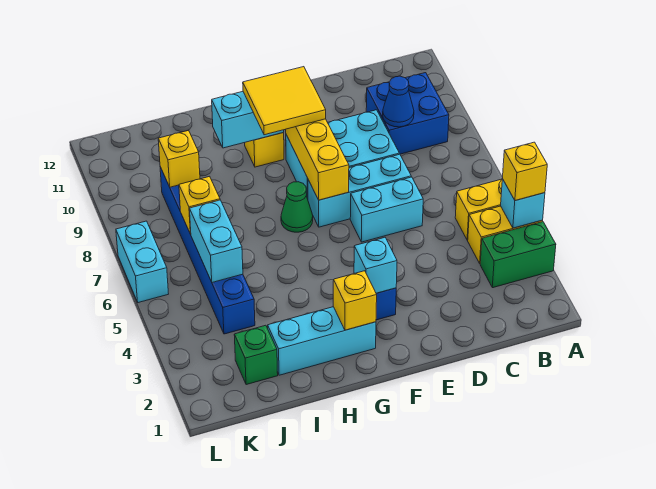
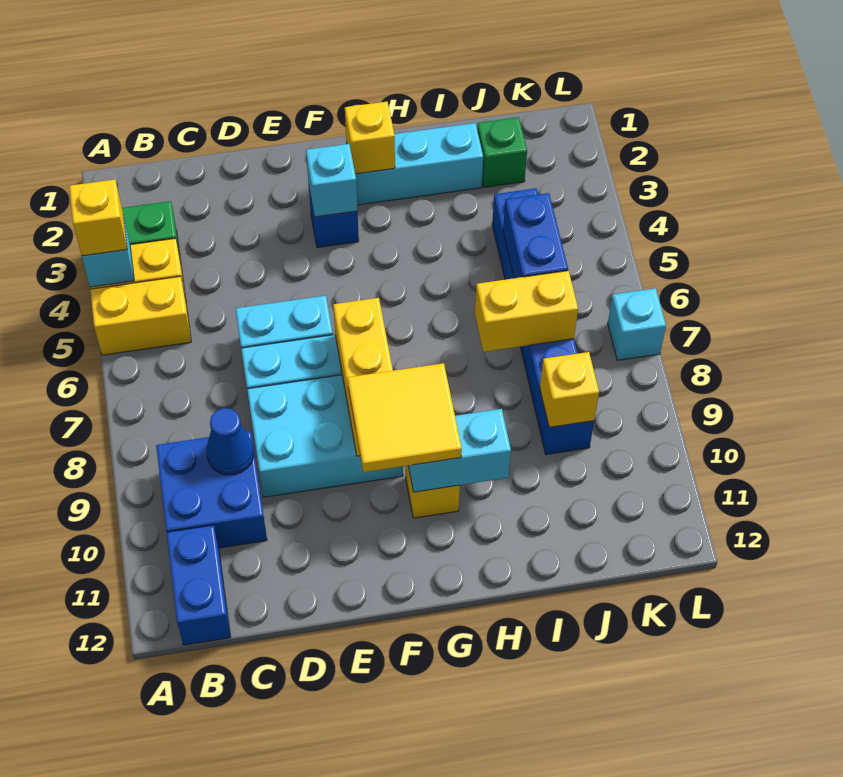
none -> blue brick B11:B12 level 1
green cone G7 level 1 -> none
cyan brick J5:J6 level 2 -> blue brick J5:J6 level 2
yellow brick J7 level 2 -> yellow brick I7:J7 level 2
cyan brick L6:L7 level 1 -> cyan brick L7 level 1

